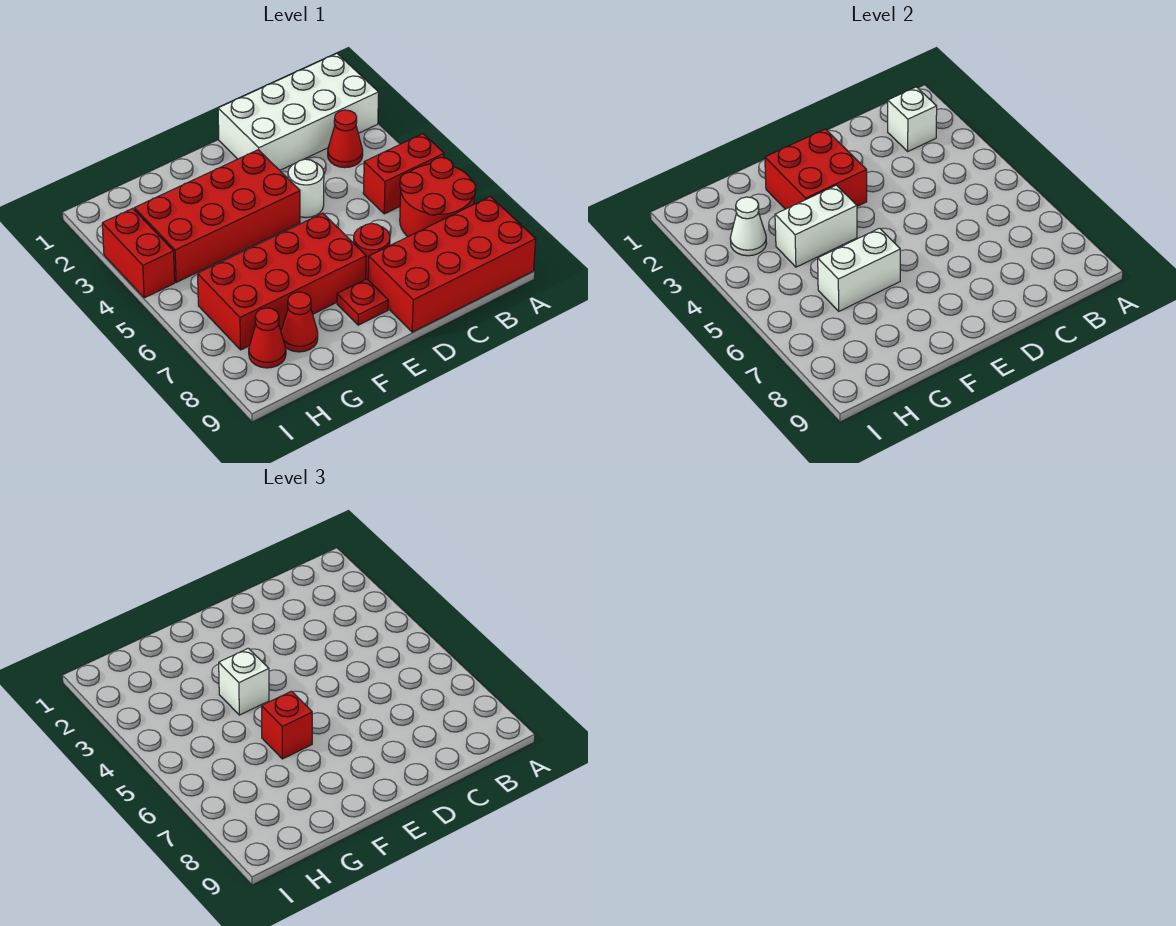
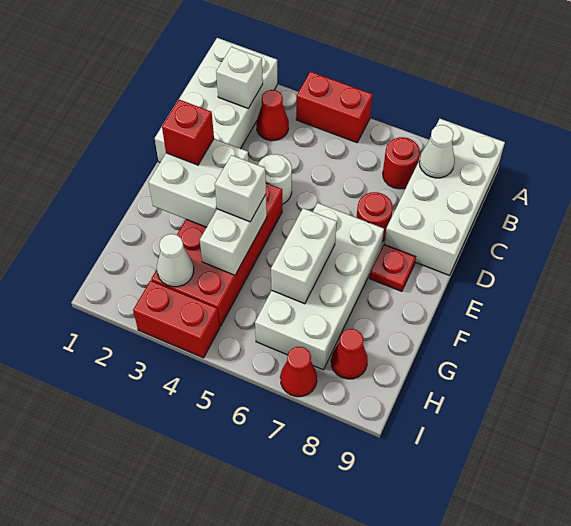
red brick A5:B5 level 1 -> red brick A4:A5 level 1
red round brick A6:B7 level 1 -> red round brick B7 level 1
red brick A8:D9 level 1 -> white brick A8:D9 level 1
none -> white cone B8 level 2
red brick E2:F3 level 2 -> white brick E2:F3 level 2
red brick E6:H7 level 1 -> white brick E6:H7 level 1
red brick F6 level 3 -> red brick E2 level 3
red cone G8 level 1 -> red cone I7 level 1

